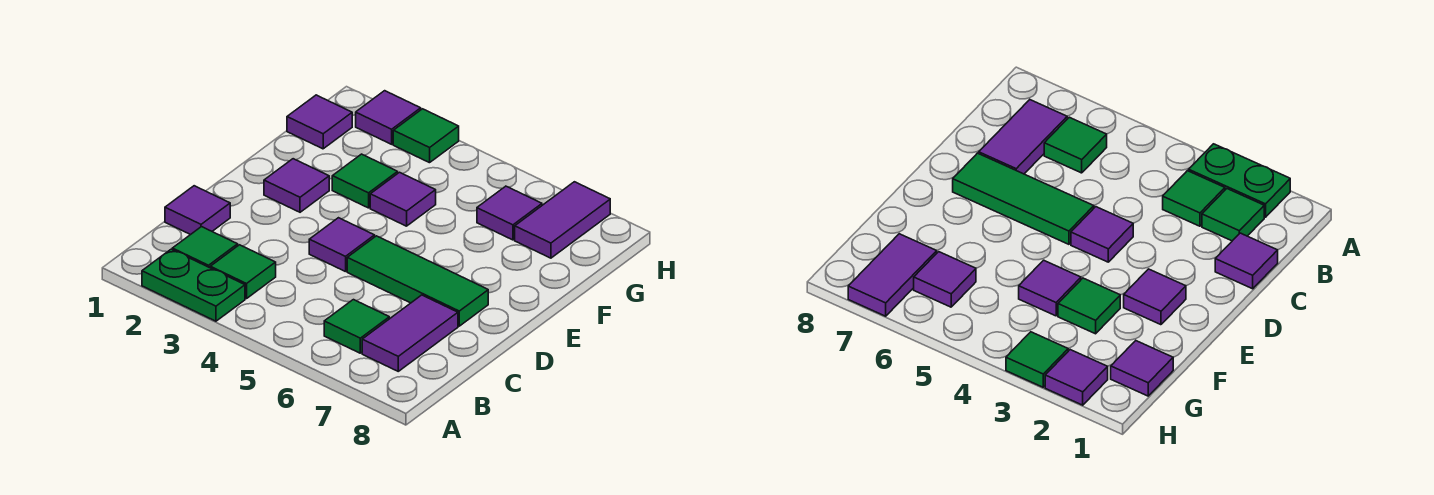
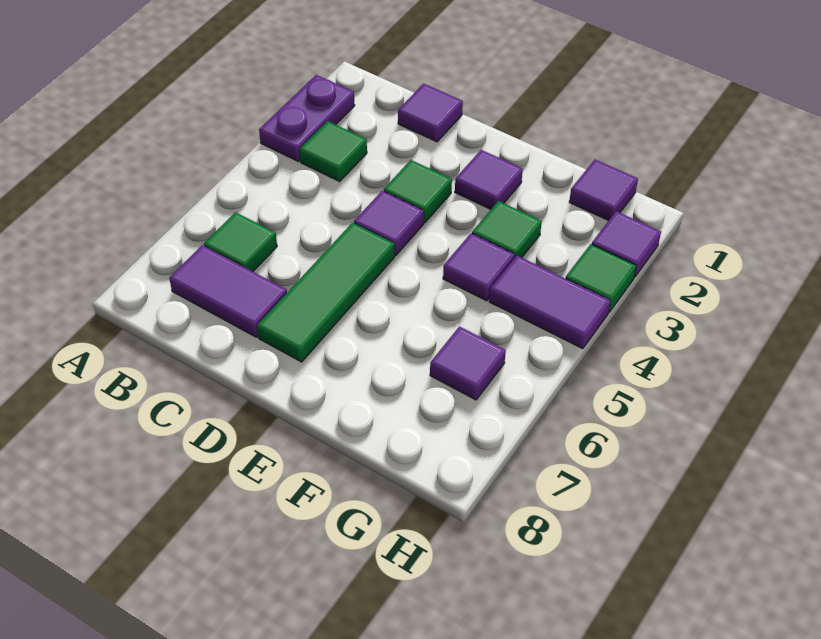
green plate A2:A3 level 1 -> purple plate A2:A3 level 1
green tile B2 level 1 -> green tile D3 level 1
purple tile G7:H7 level 1 -> purple tile G4:H4 level 1

